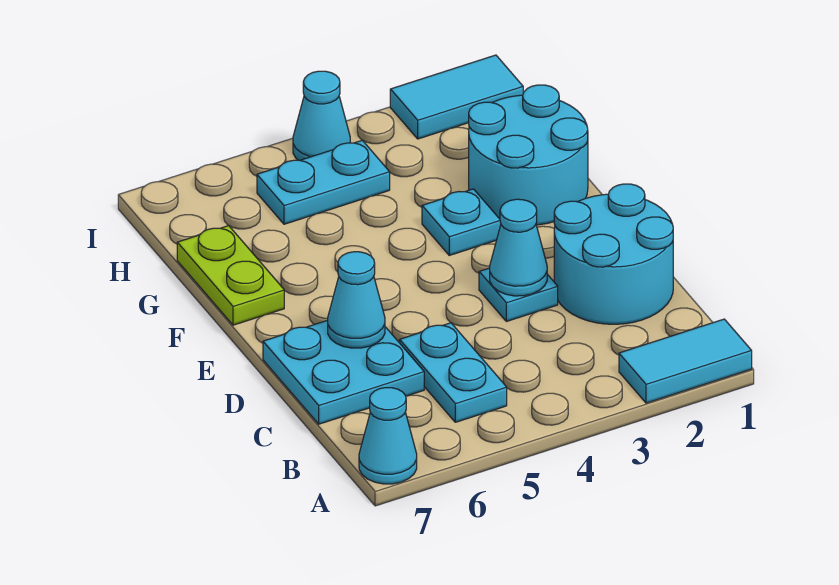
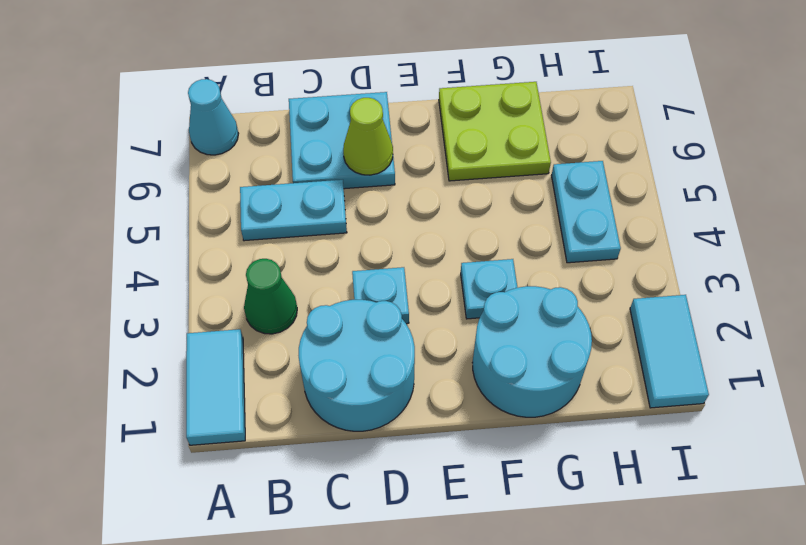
none -> green cone B3 level 1
cyan cone D3 level 2 -> none
cyan cone D6 level 2 -> lime cone D6 level 2
lime plate F7:G7 level 1 -> lime plate F6:G7 level 1
cyan cone I4 level 1 -> none

